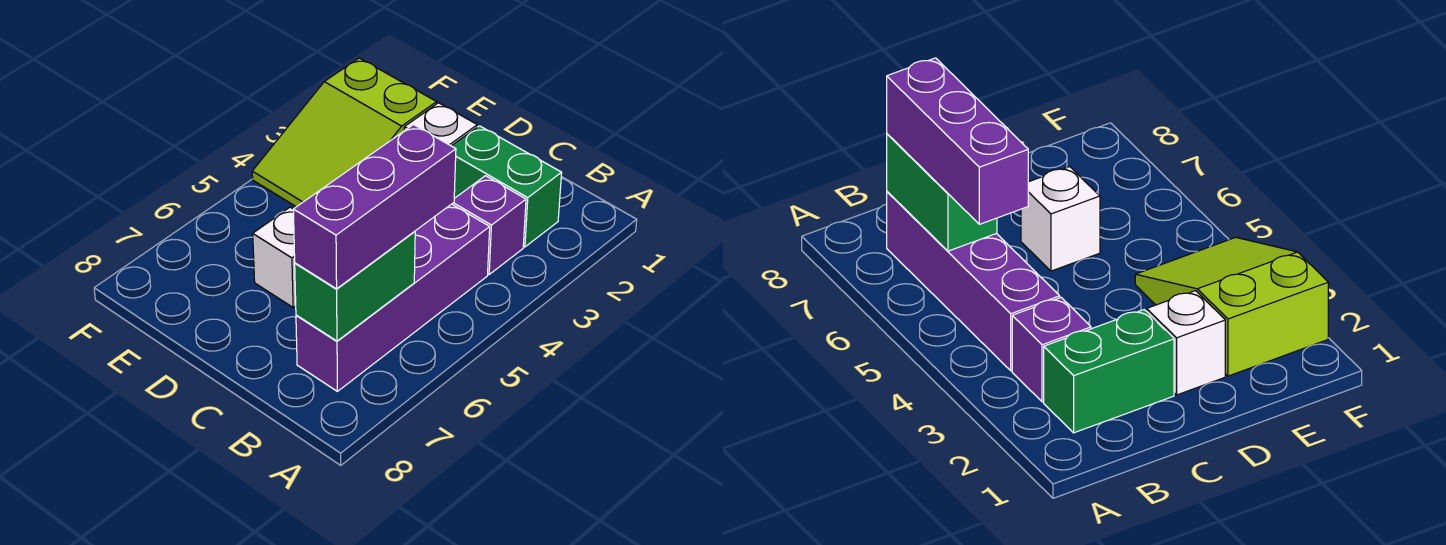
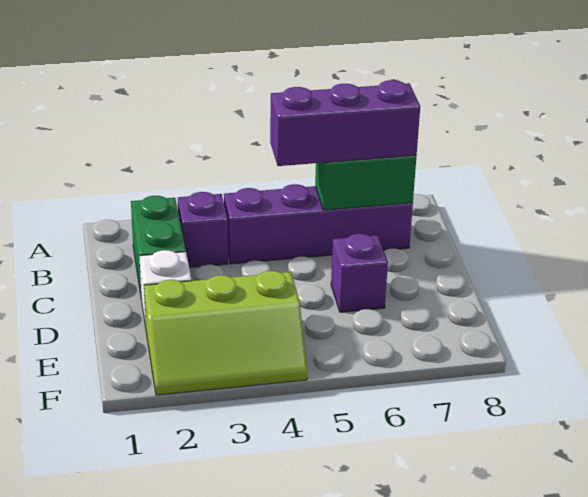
white brick D6 level 1 -> purple brick D6 level 1
lime slope E2:F4 level 1 top 2 -> lime slope E2:F4 level 1 top E

